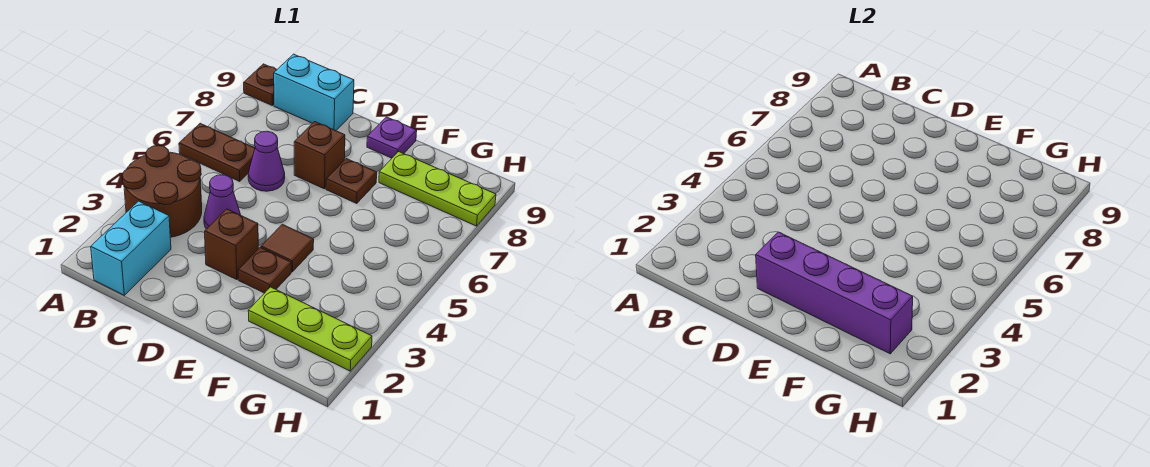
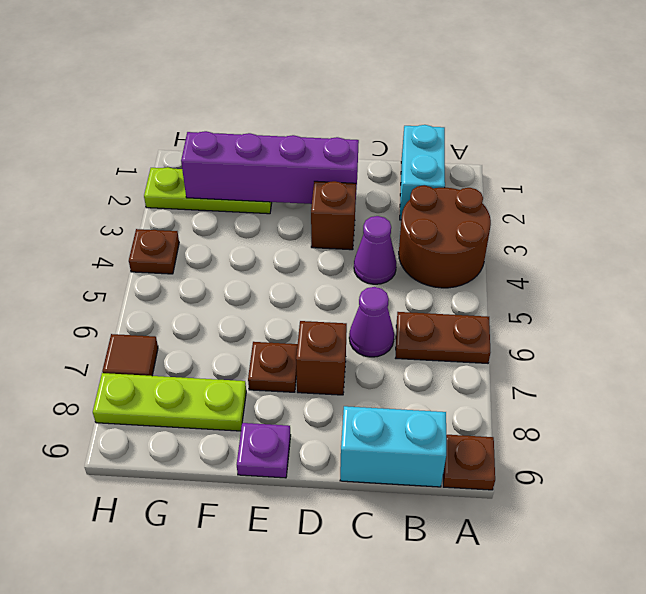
brown plate E3 level 1 -> brown plate H4 level 1
brown tile E4 level 1 -> brown tile H7 level 1

